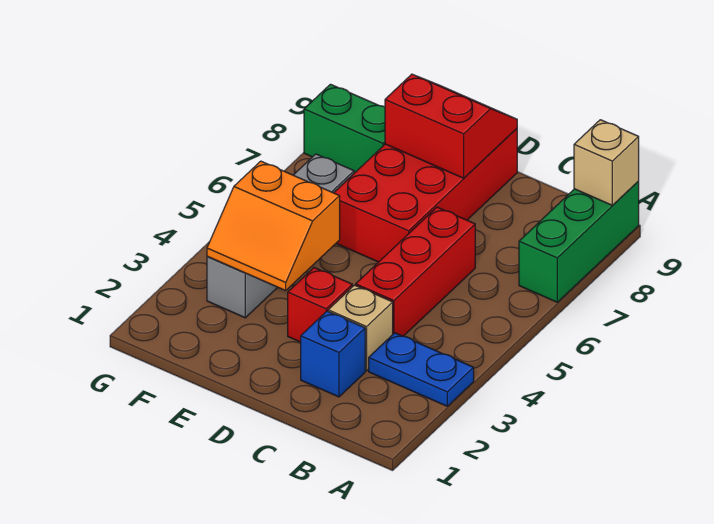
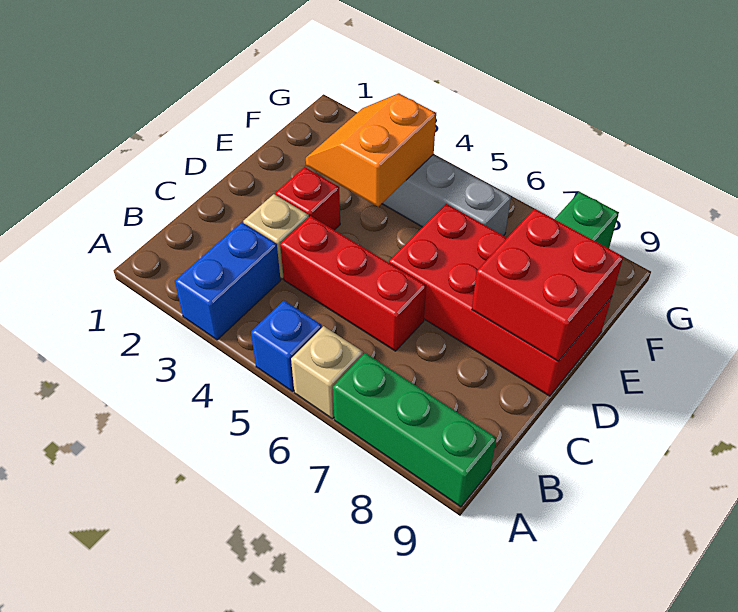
blue plate A3:B3 level 1 -> blue brick A3:B3 level 1
tan brick A9 level 2 -> tan brick A6 level 1
blue brick C2 level 1 -> blue brick A5 level 1
red slope D8:E9 level 2 top 8 -> red brick D8:E9 level 2

